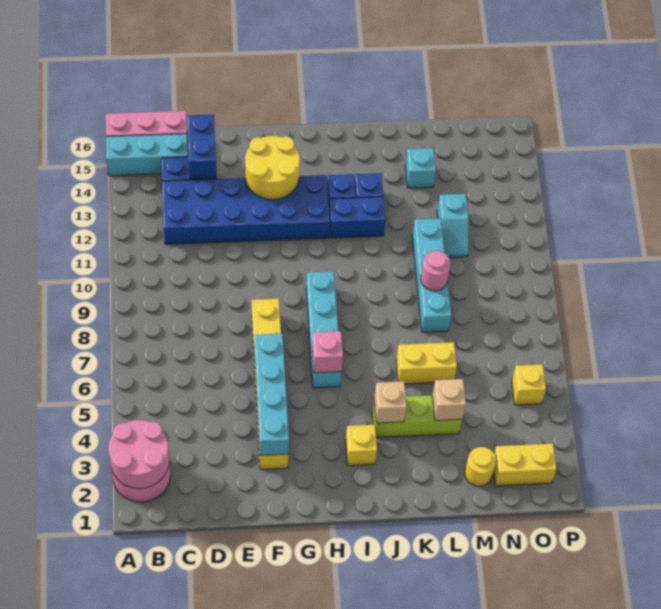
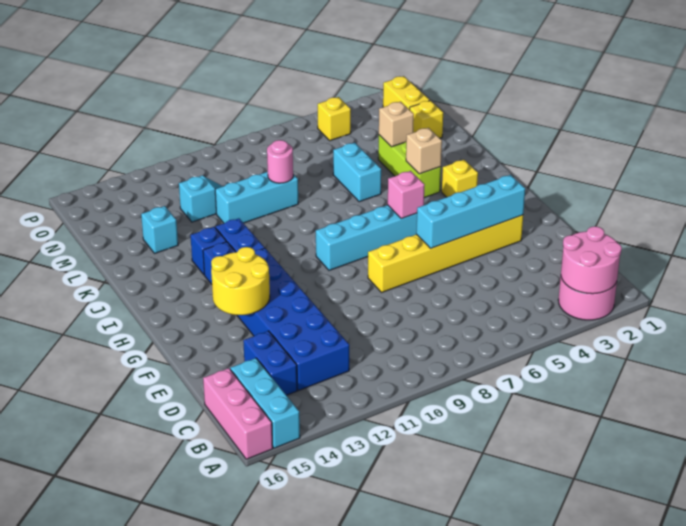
blue brick D14:D15 level 2 -> none
yellow brick K6:L6 level 1 -> cyan brick K6:L6 level 1
cyan brick L8:L11 level 1 -> cyan brick L9:L11 level 1
yellow round brick M2 level 1 -> yellow brick M2 level 1

